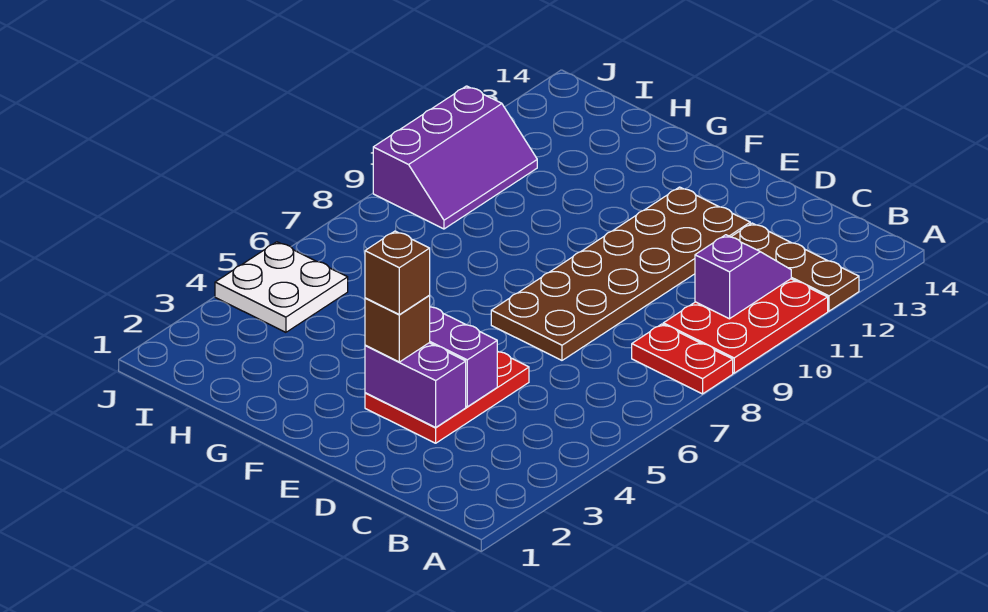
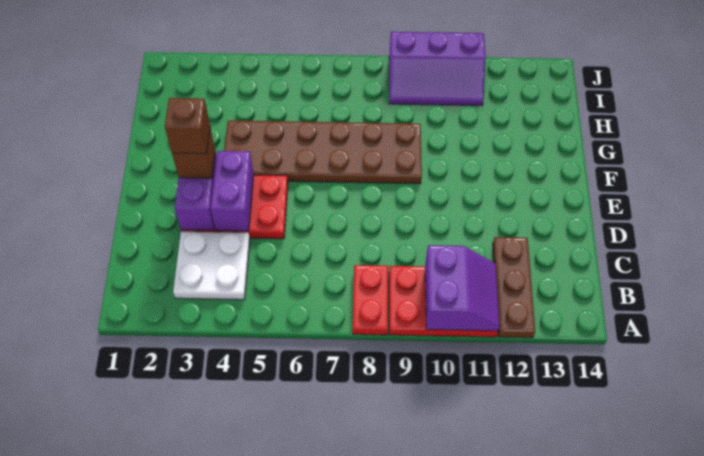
purple slope B10:B11 level 2 top 10 -> purple slope A10:B11 level 2 top 10
brown plate D7:E12 level 1 -> brown plate F4:G9 level 1
white plate I4:J5 level 1 -> white plate B3:C4 level 1

